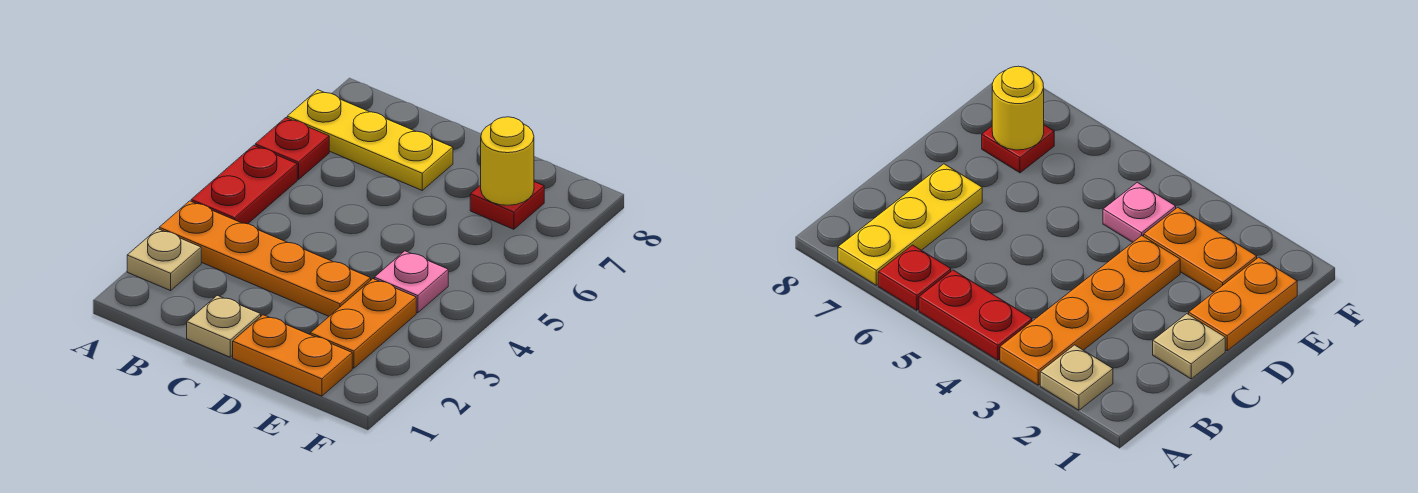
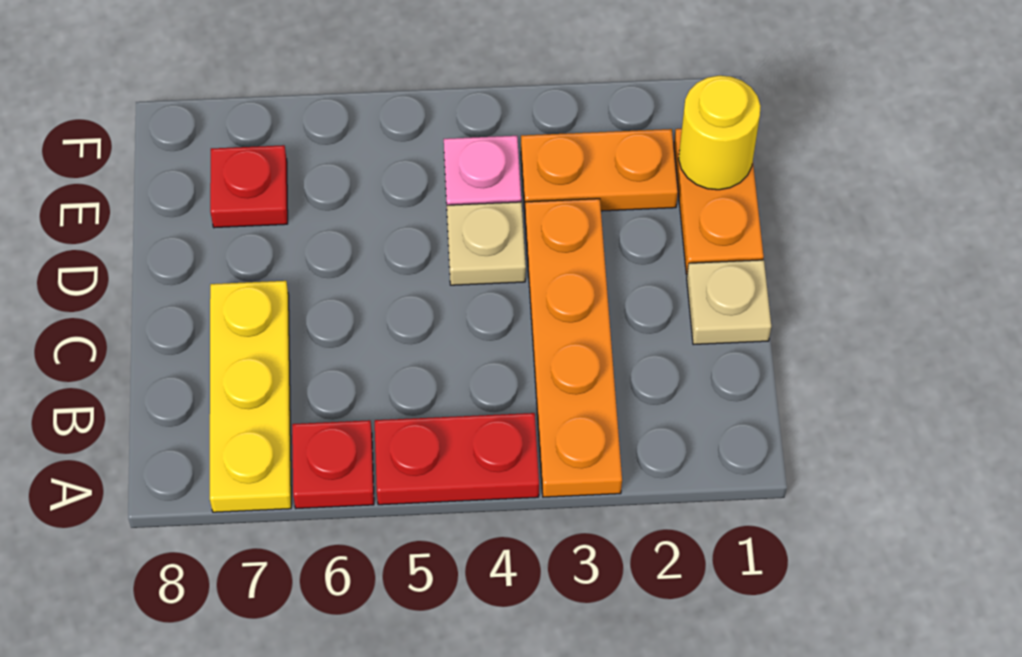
tan plate A2 level 1 -> tan plate D4 level 1
yellow round brick E7 level 2 -> yellow round brick E1 level 2

